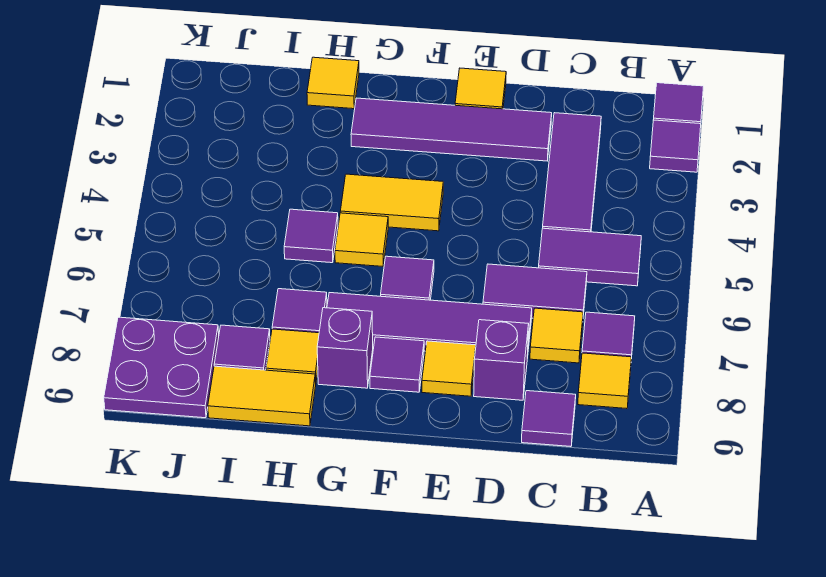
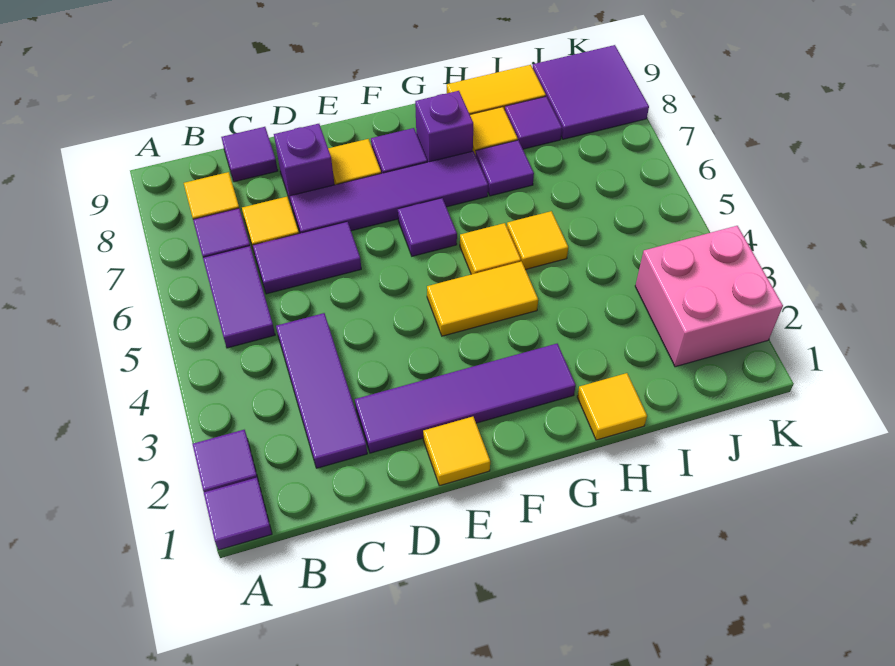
purple tile B5:C5 level 1 -> purple tile B5:B6 level 1
purple tile H5 level 1 -> yellow tile H5 level 1
none -> pink brick J2:K3 level 1
purple plate J8:K9 level 1 -> purple tile J8:K9 level 1

